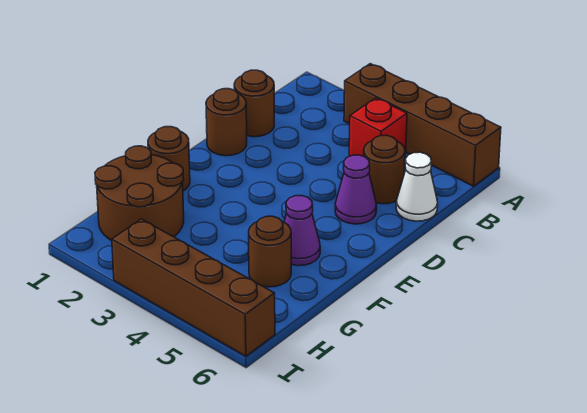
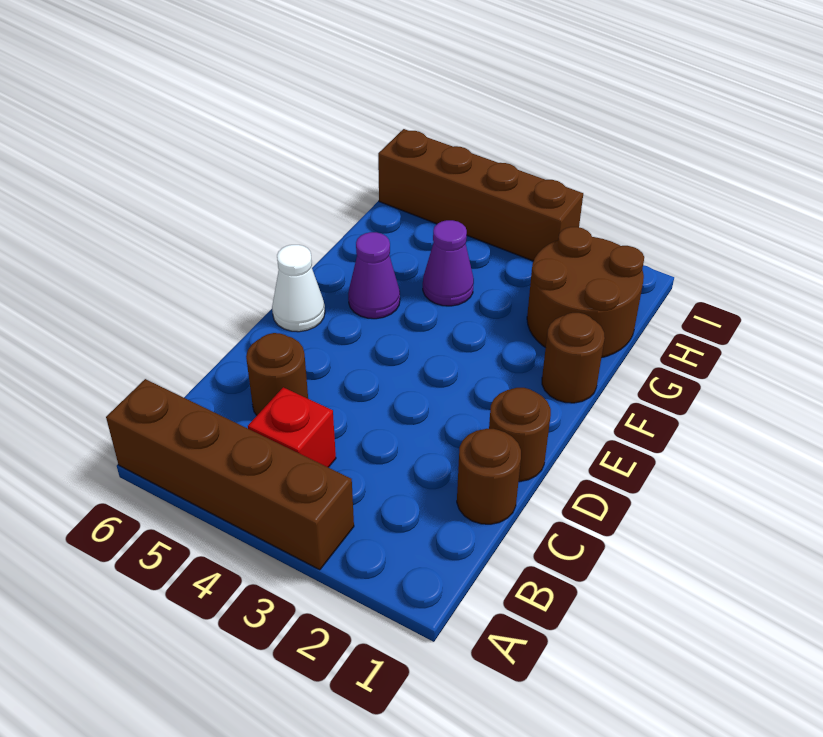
white cone C6 level 1 -> white cone E6 level 1
purple cone D5 level 1 -> purple cone G4 level 1
brown round brick G5 level 1 -> none

